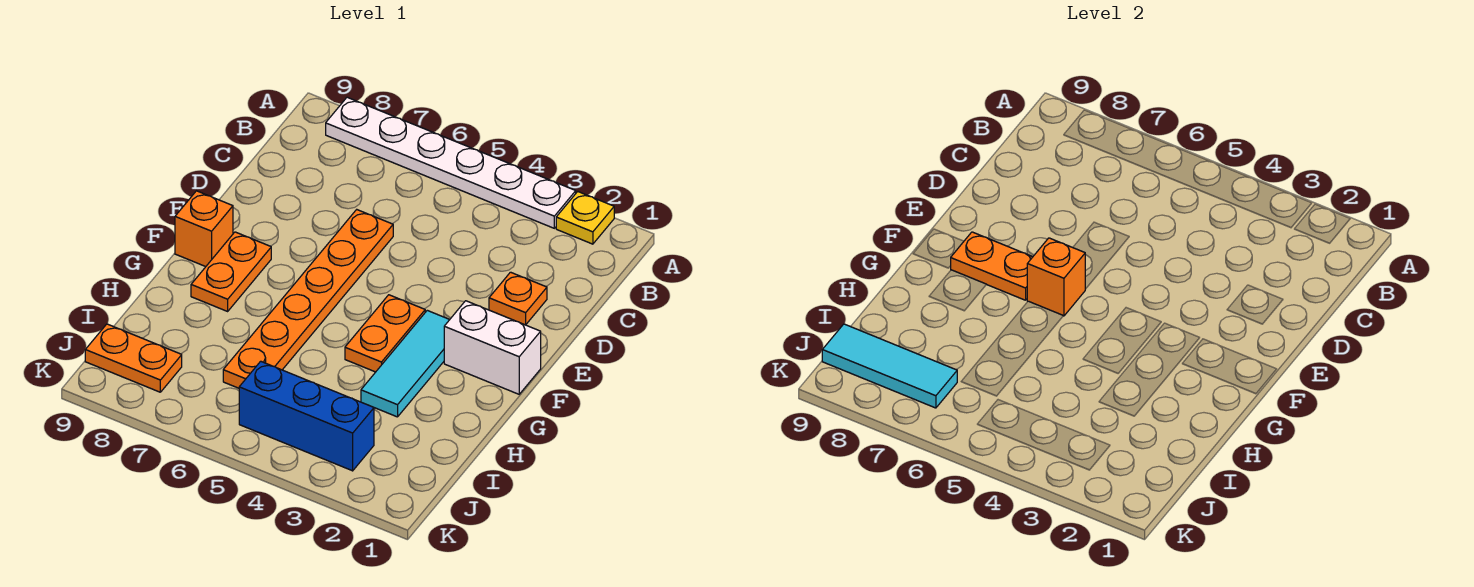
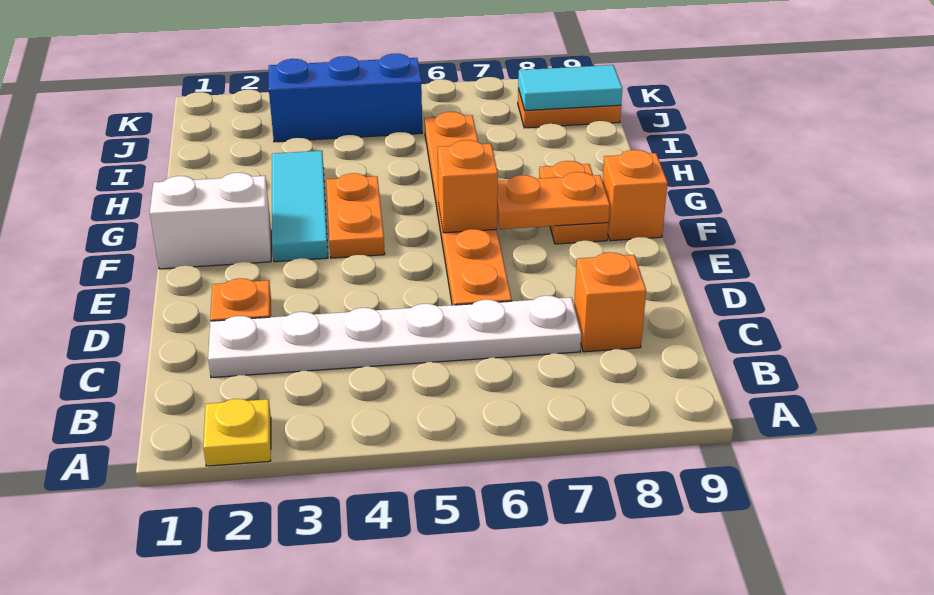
white plate A3:A8 level 1 -> white plate C2:C7 level 1
none -> orange brick C8 level 1
cyan tile J7:J9 level 2 -> cyan tile J8:J9 level 2

